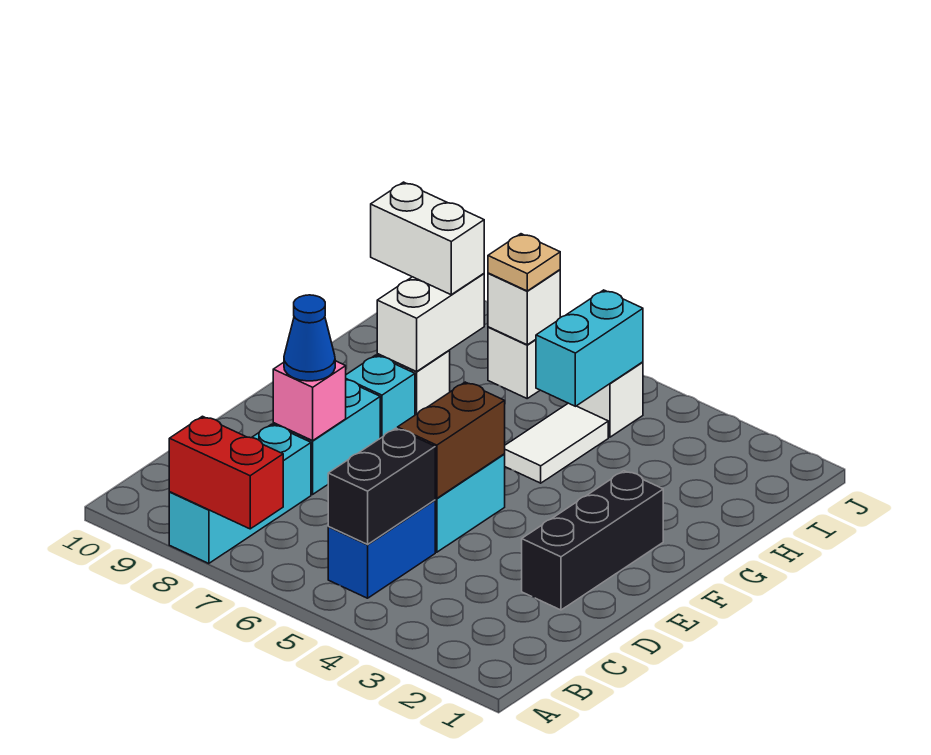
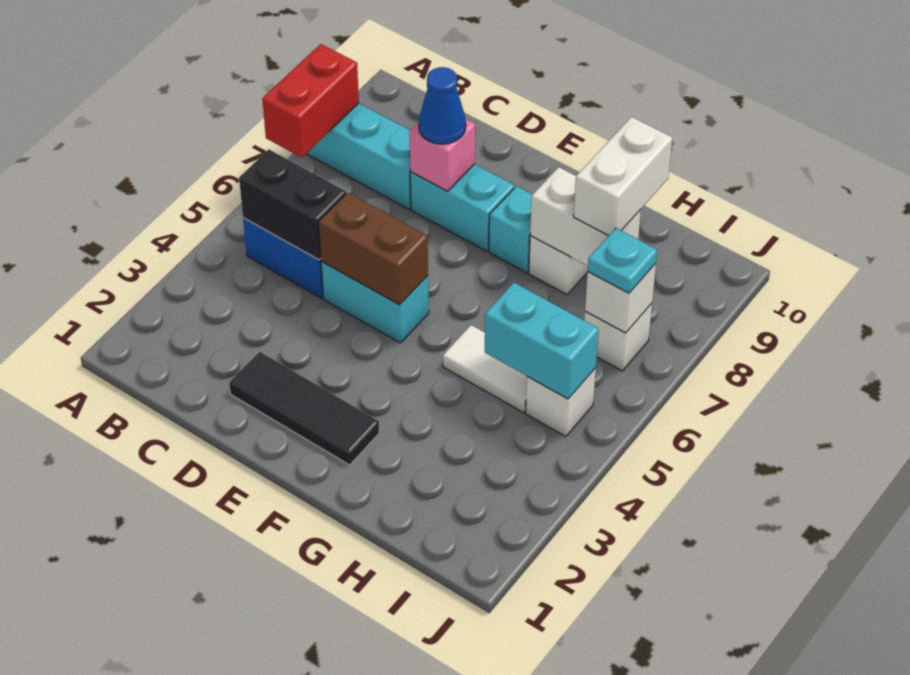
black brick D2:F2 level 1 -> black tile D2:F2 level 1
tan plate I7 level 3 -> cyan plate I7 level 3

